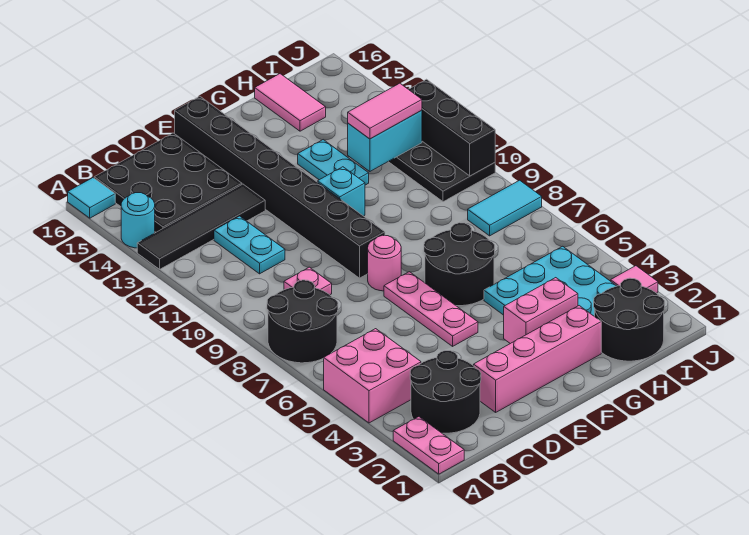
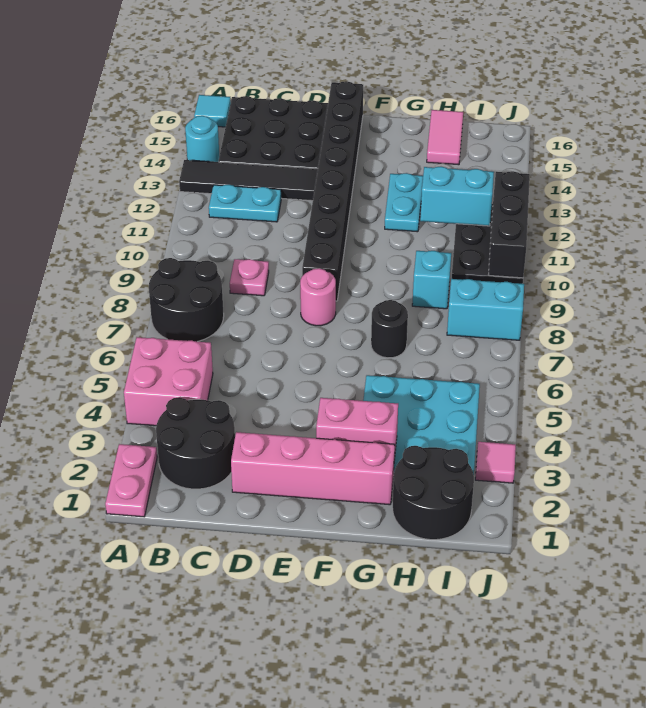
cyan plate C11:C12 level 1 -> cyan plate B12:C12 level 1
pink plate E5:E7 level 1 -> none
black round brick F6:G7 level 1 -> black round brick G7 level 1
cyan brick F11 level 1 -> cyan brick H9 level 1
pink tile H12:I12 level 3 -> none
cyan tile I8:J8 level 1 -> cyan brick I8:J8 level 1

